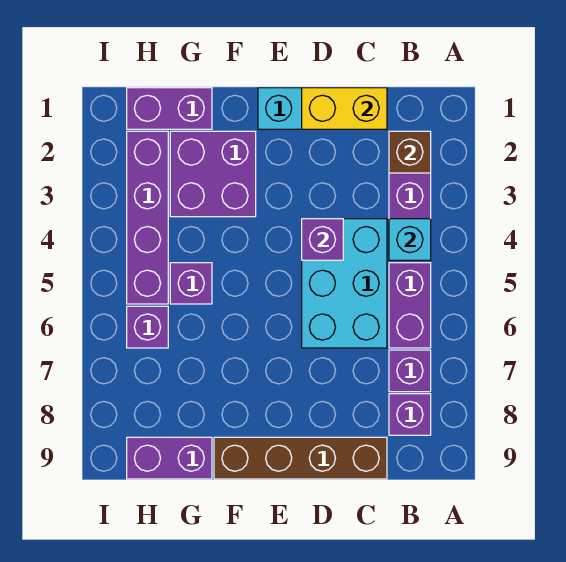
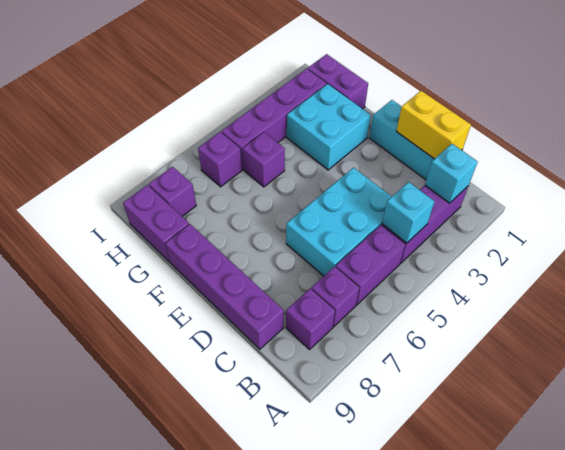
brown brick B2 level 2 -> cyan brick B2 level 2
brown brick C9:F9 level 1 -> purple brick C9:F9 level 1
purple brick D4 level 2 -> purple brick H8 level 1
purple brick F2:G3 level 1 -> cyan brick F2:G3 level 1

